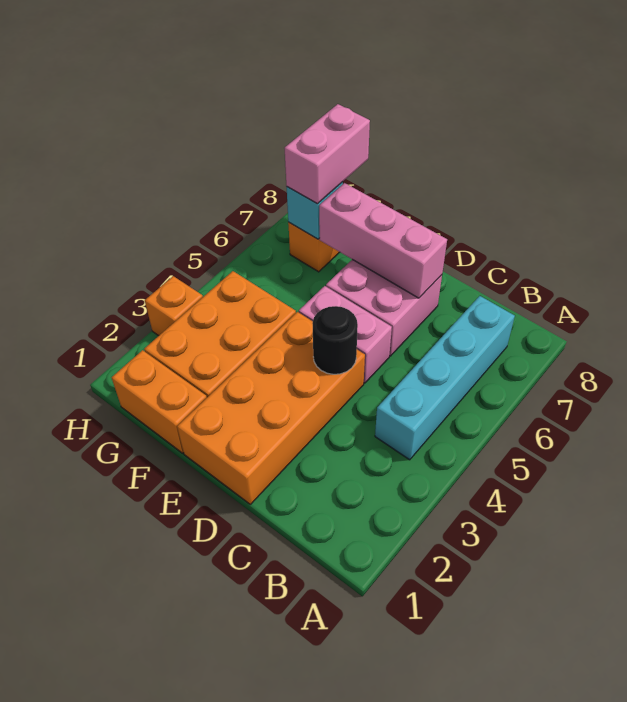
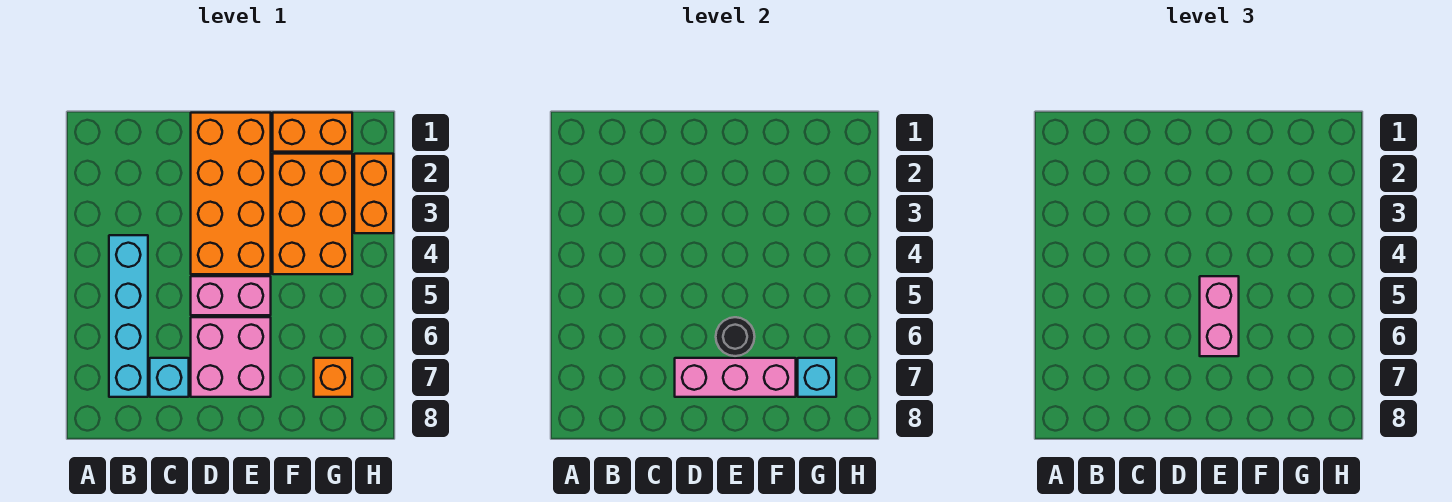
none -> cyan brick C7 level 1
black round brick D4 level 2 -> black round brick E6 level 2
pink brick G7:G8 level 3 -> pink brick E5:E6 level 3
orange brick H3 level 1 -> orange brick H2:H3 level 1

